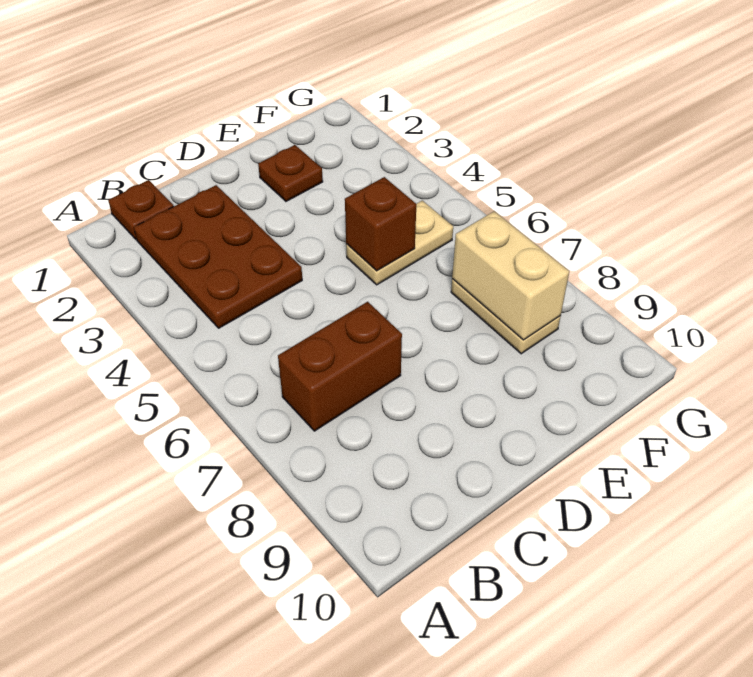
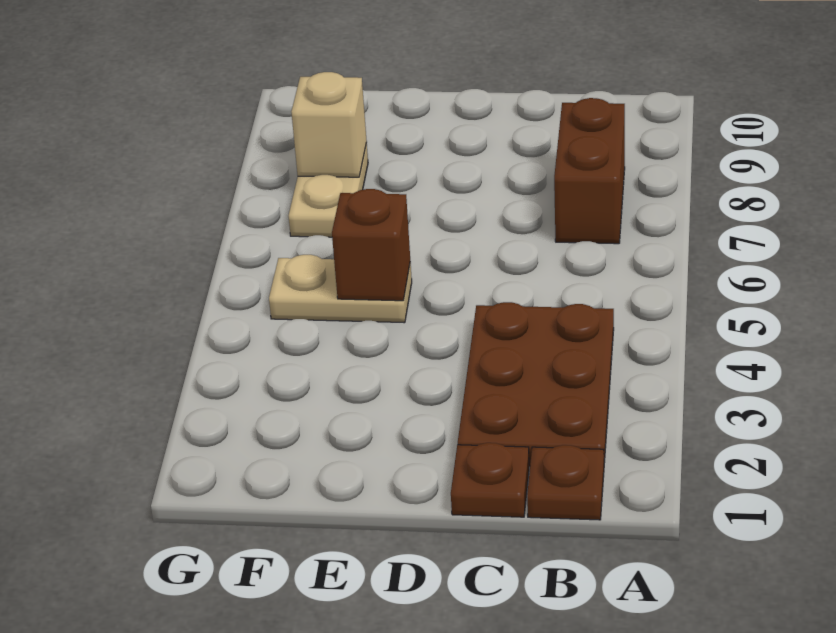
brown brick B7:C7 level 1 -> brown brick B7:B8 level 1
brown plate E2 level 1 -> brown plate C1 level 1
tan brick F7:F8 level 2 -> tan brick F8 level 2

